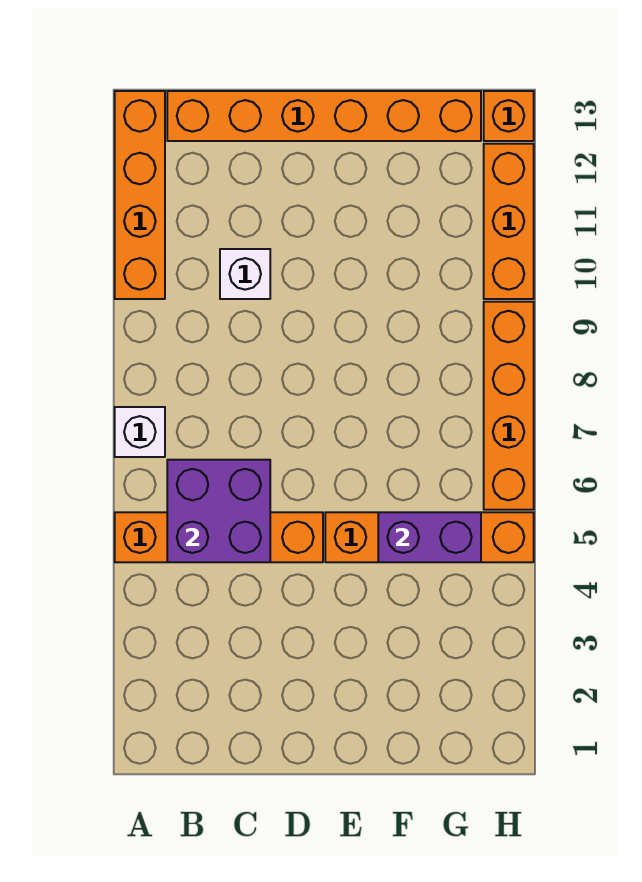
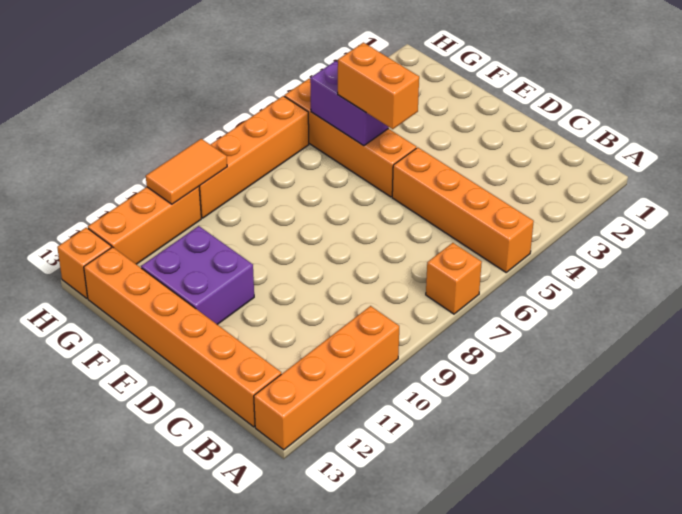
white brick A7 level 1 -> orange brick A7 level 1
purple brick B5:C6 level 2 -> purple brick E11:F12 level 1
white brick C10 level 1 -> none
none -> orange brick E5:F5 level 3
none -> orange tile H9:H10 level 2

